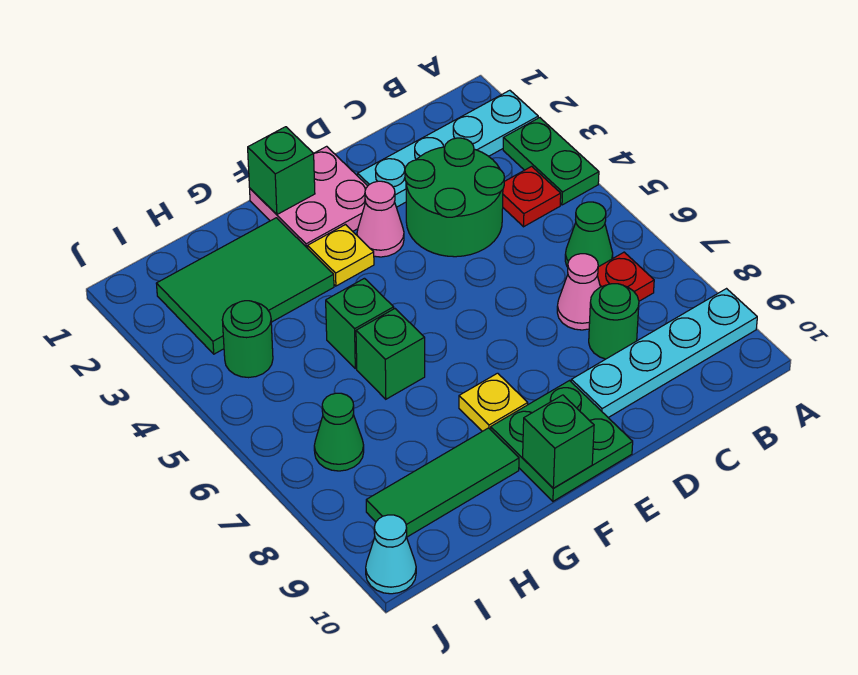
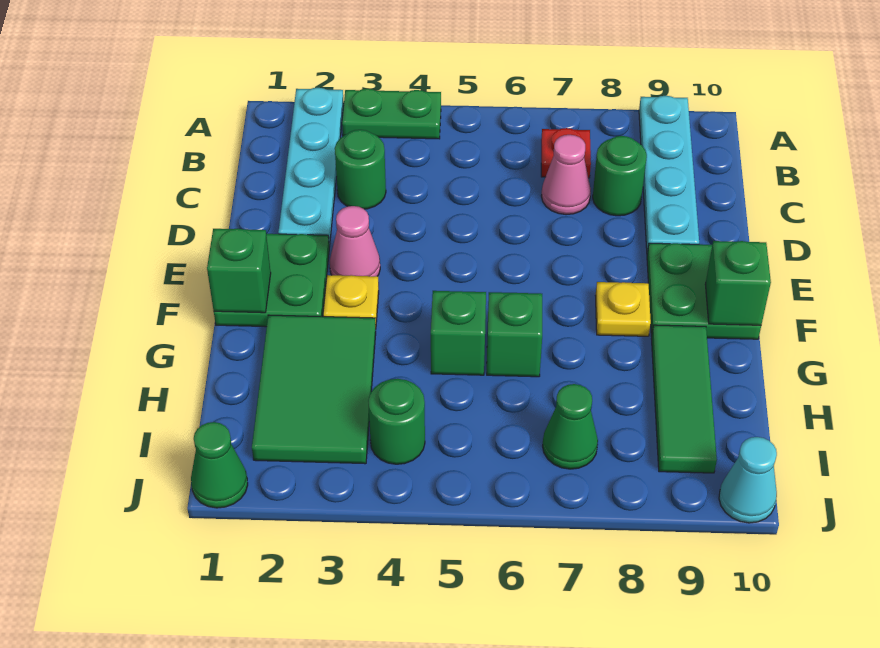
red plate B4 level 1 -> none
green cone B6 level 1 -> green cone J1 level 1
green round brick C3:D4 level 1 -> green round brick C3 level 1
pink plate E1:F2 level 1 -> green plate E1:F2 level 1

